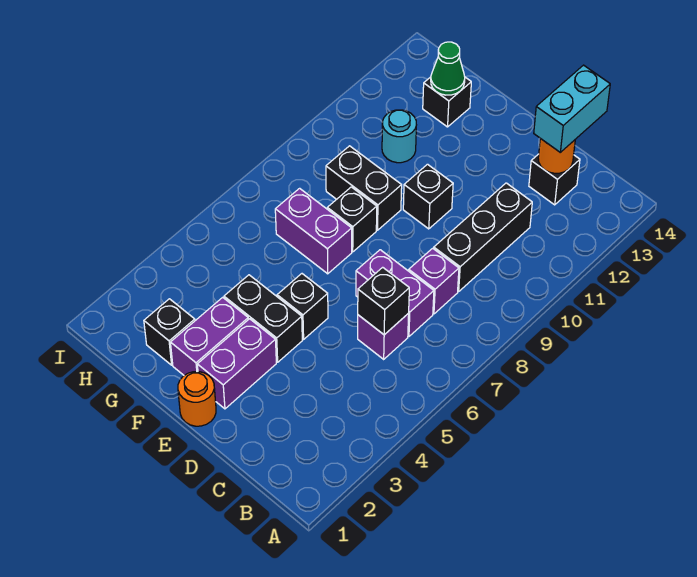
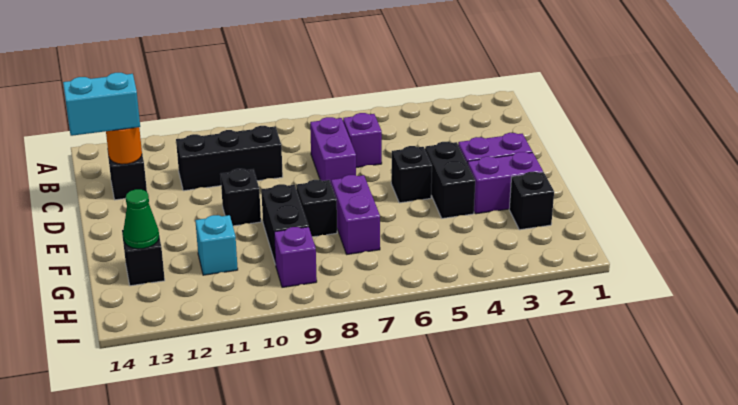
black brick C6 level 2 -> none
purple brick C8 level 1 -> purple brick H9 level 1
orange round brick E1 level 1 -> none
cyan round brick G11 level 1 -> cyan brick G11 level 1

